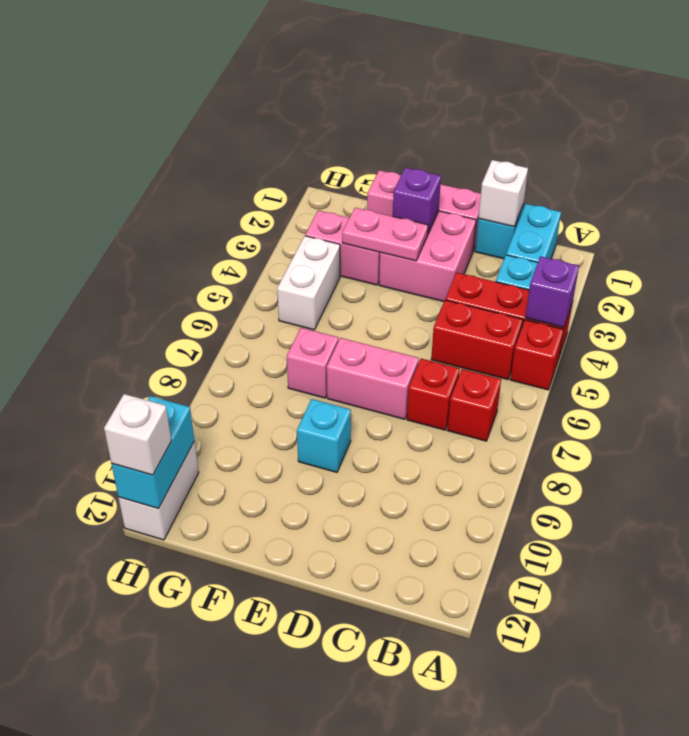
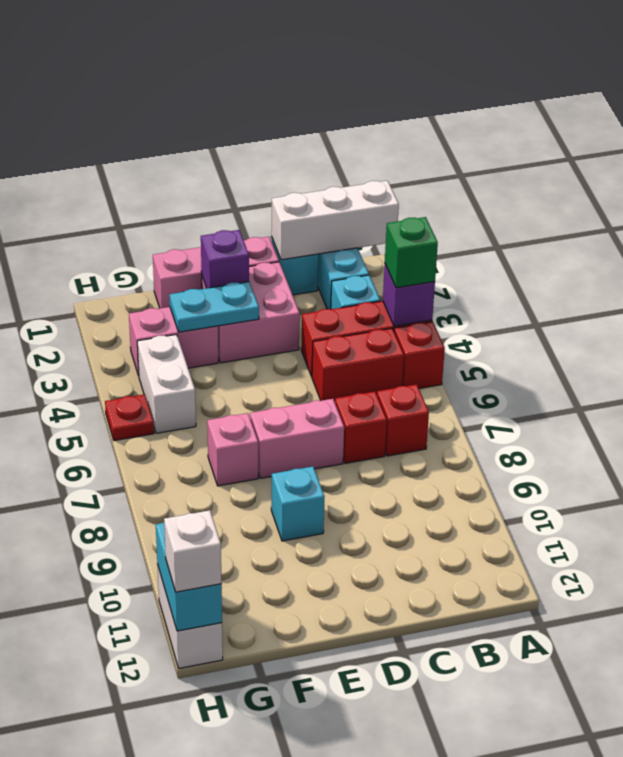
none -> green brick A4 level 3
white brick C1 level 2 -> white brick A1:C1 level 2
pink plate E3:F3 level 2 -> cyan plate E3:F3 level 2
none -> red plate H5 level 1

